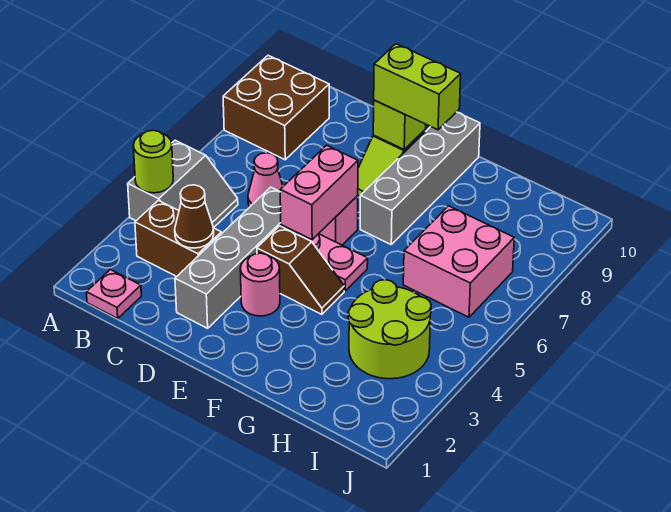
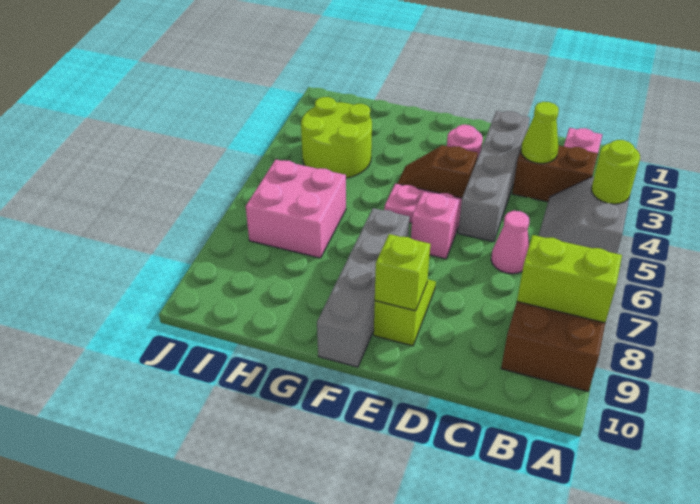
brown cone C3 level 2 -> lime cone C3 level 2
pink brick E5:E6 level 2 -> none
lime brick E9:F9 level 3 -> lime brick A8:B8 level 2

